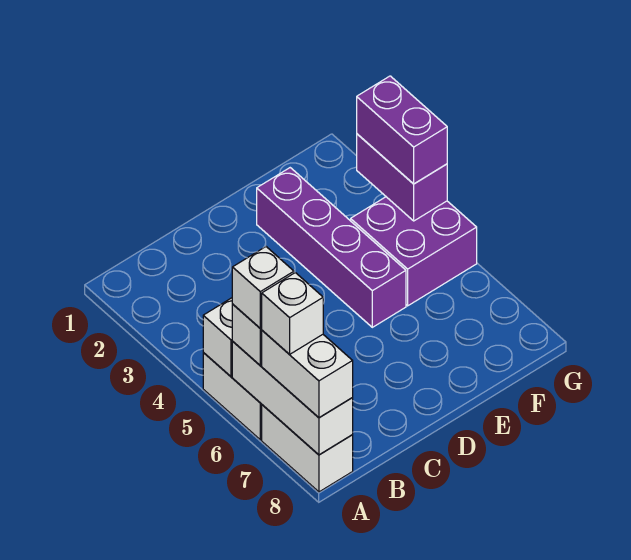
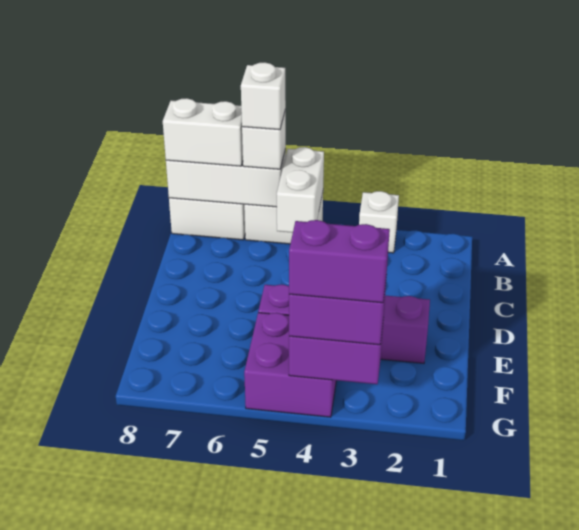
white brick A7 level 4 -> white brick A3 level 1
none -> purple brick G3:G4 level 4

